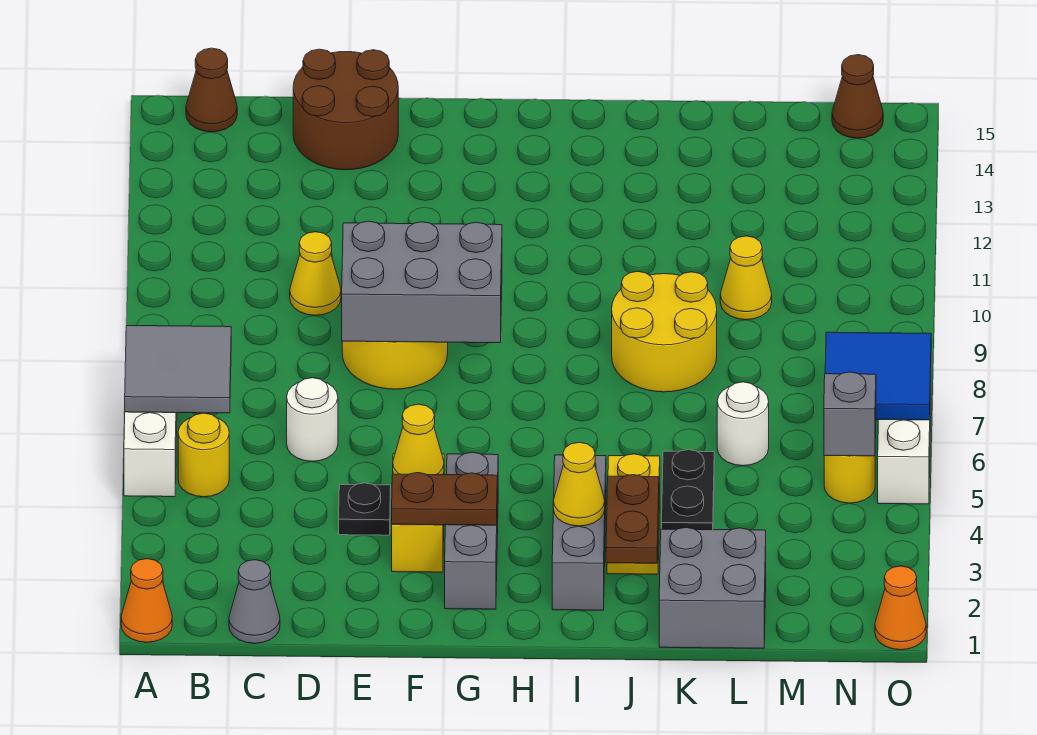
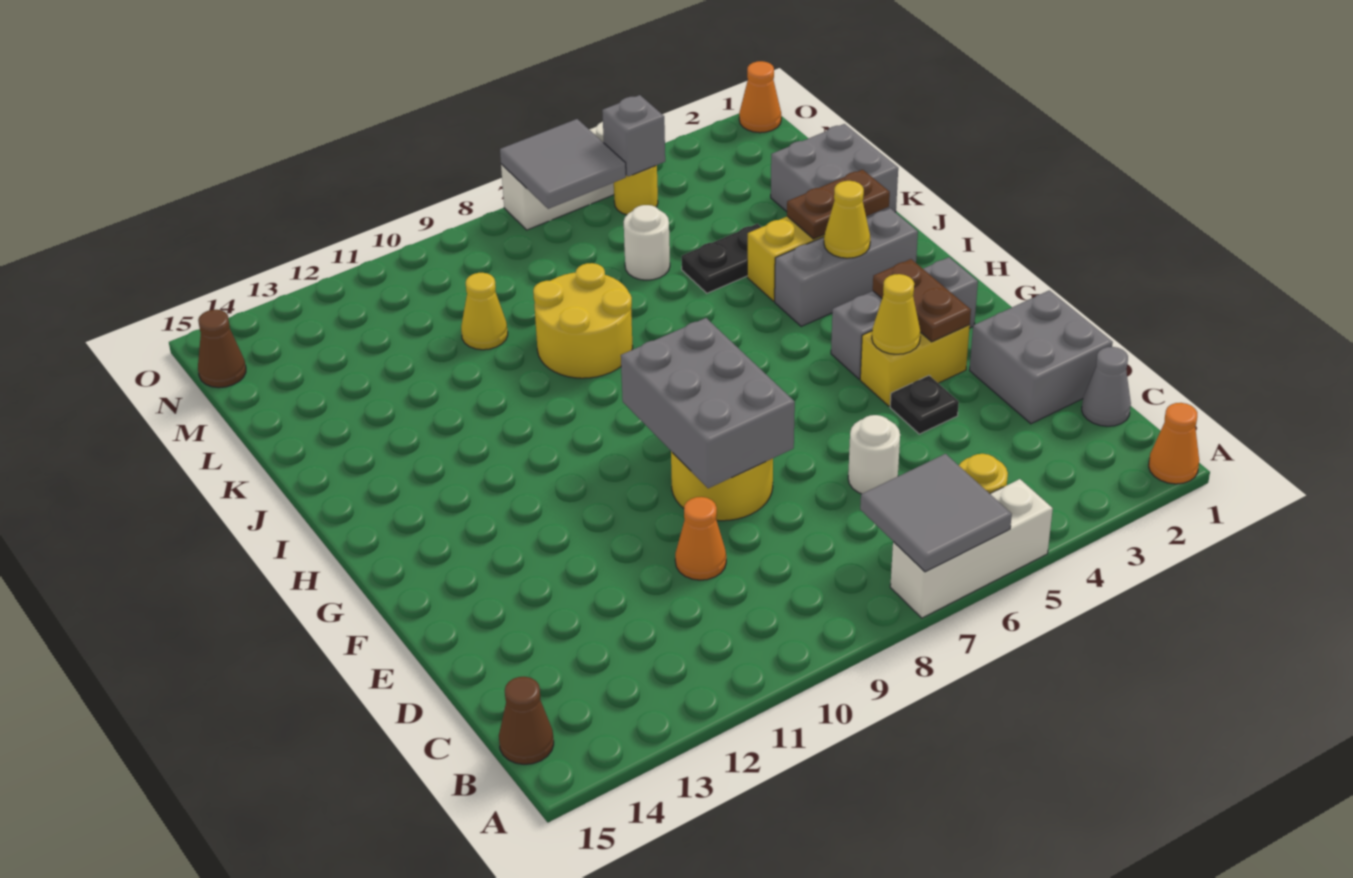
none -> grey brick D1:E2 level 1
yellow cone D10 level 1 -> orange cone D10 level 1
brown round brick D14:E15 level 1 -> none
blue tile N6:O7 level 2 -> grey tile N6:O7 level 2

